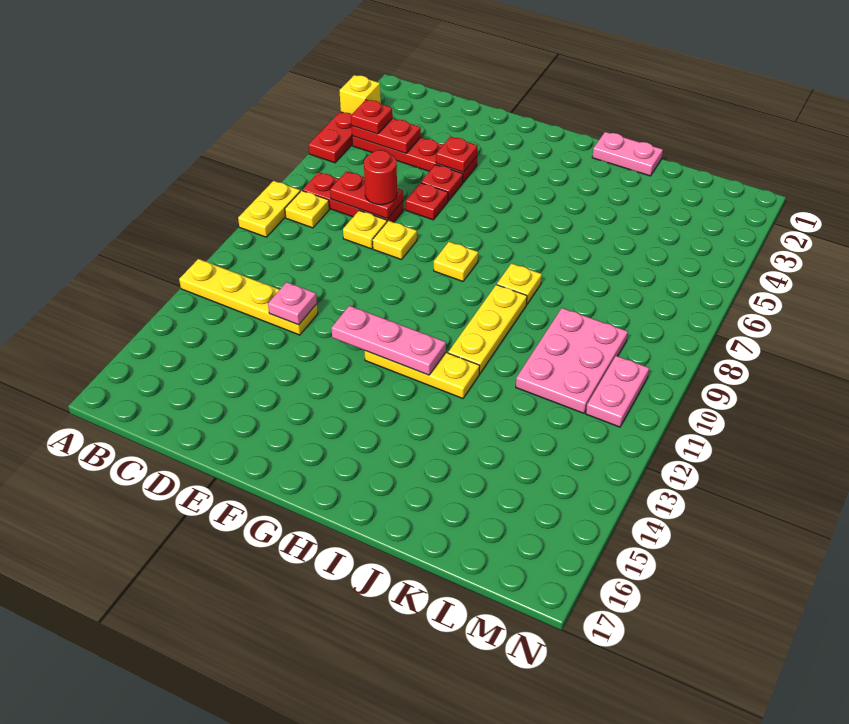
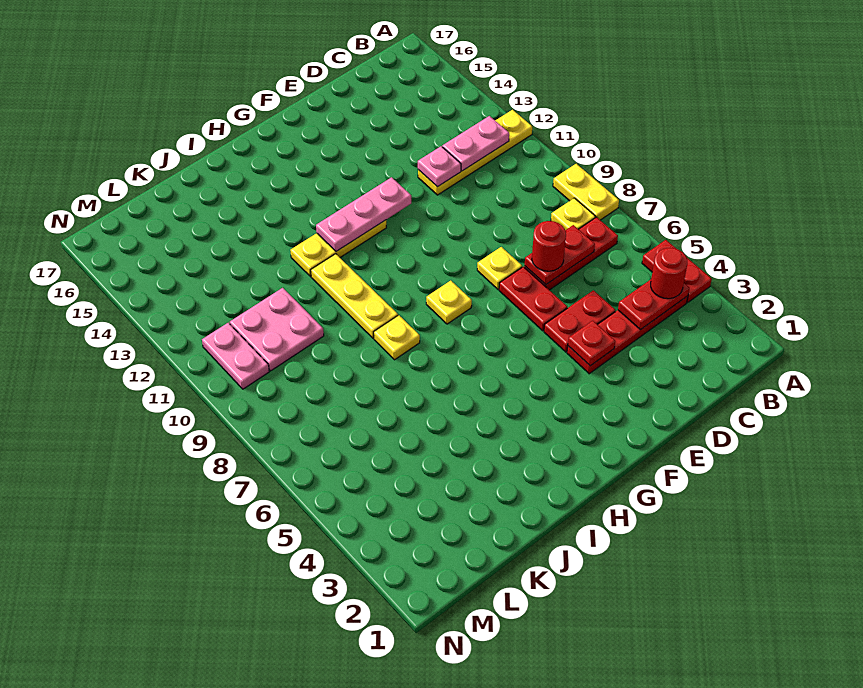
yellow brick A3 level 1 -> none
red plate B4 level 3 -> red round brick B4 level 3
yellow plate D8 level 1 -> none
red plate E5 level 1 -> red plate D5:E5 level 1
red plate E6 level 1 -> red plate E6:E7 level 1
pink plate I1:J1 level 1 -> pink plate B12:C12 level 2
pink plate K9:L11 level 1 -> pink plate K10:L11 level 1

